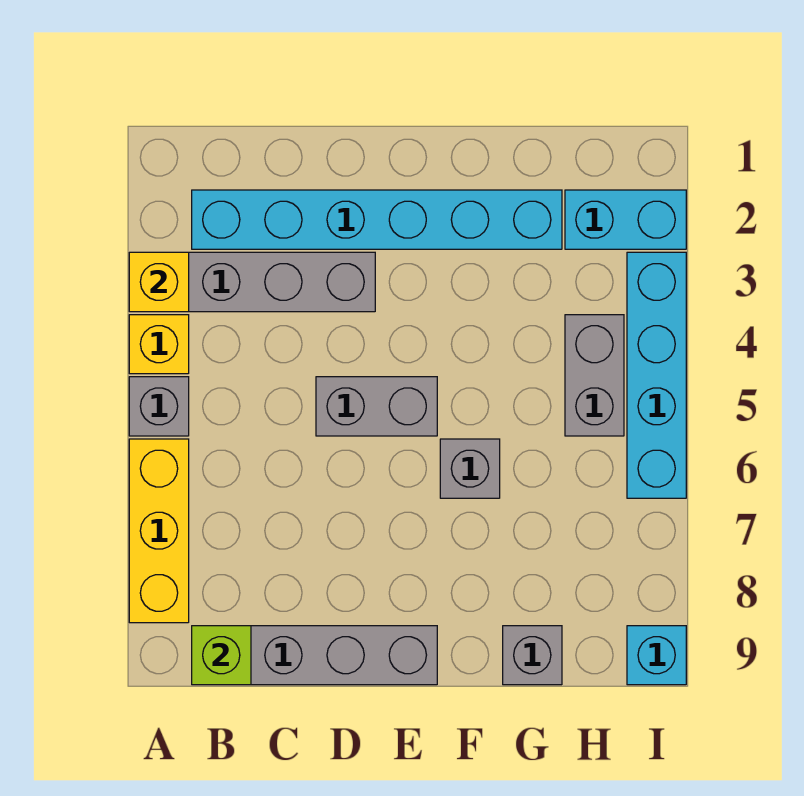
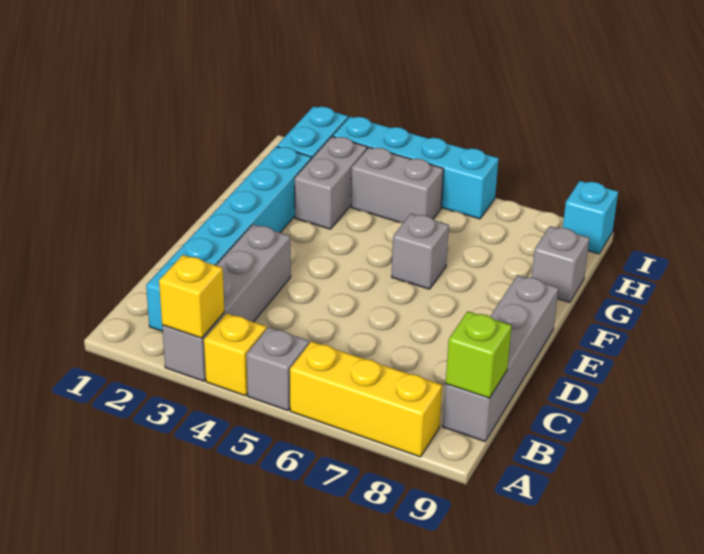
grey brick D5:E5 level 1 -> grey brick G3:H3 level 1

